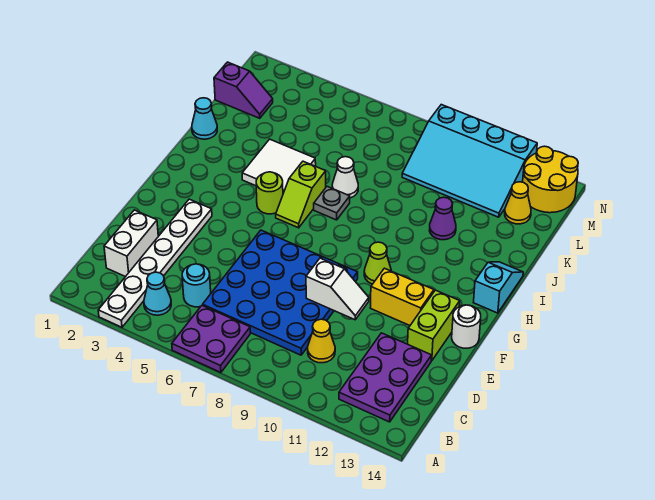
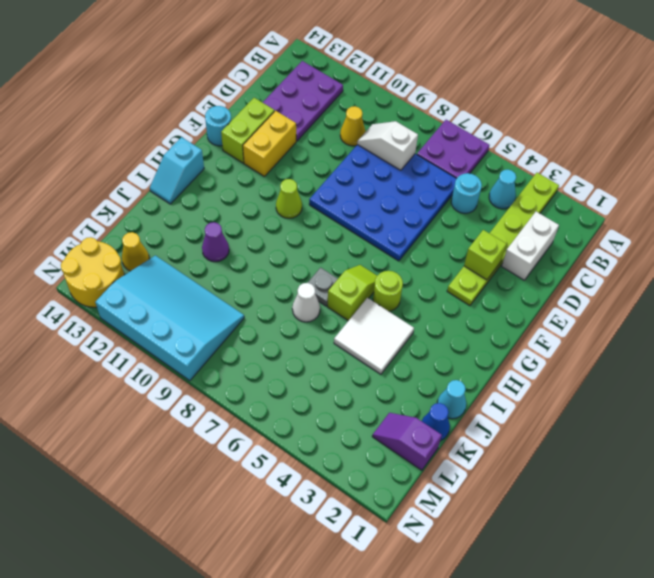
white plate A3:F3 level 1 -> lime plate A3:F3 level 1
none -> lime brick E3 level 2
white slope E9:E10 level 2 top 9 -> white slope C8:C9 level 2 top 8
yellow brick F11:F12 level 1 -> yellow brick E12:F12 level 1
white round brick F14 level 1 -> cyan round brick F14 level 1
none -> blue cone K1 level 1

